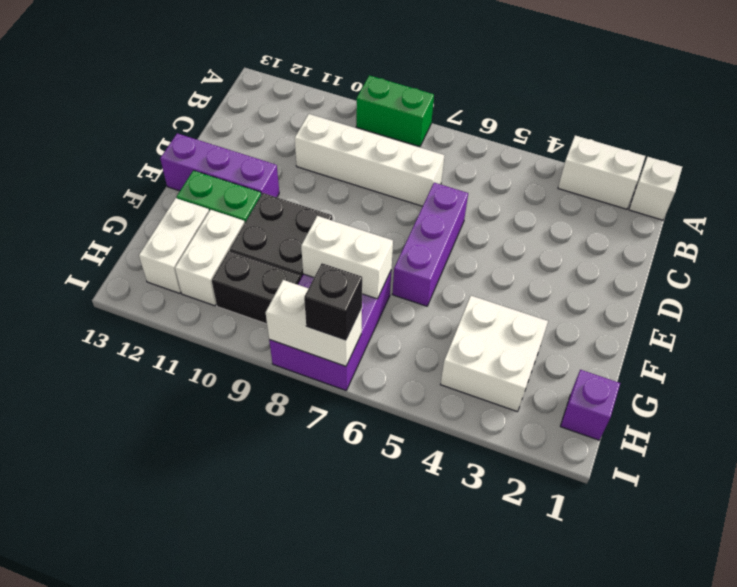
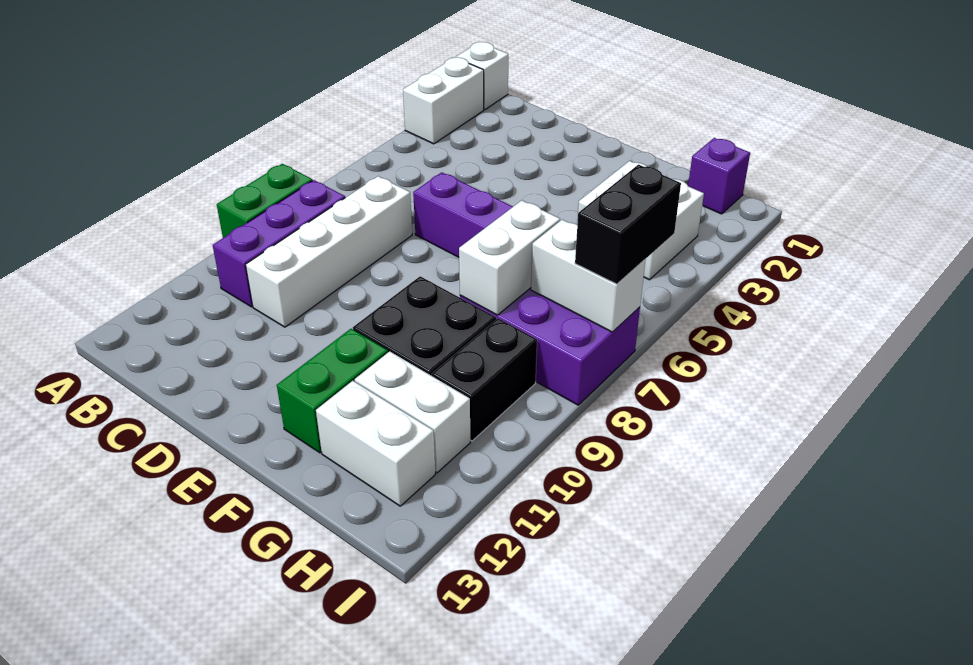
purple brick E11:E13 level 1 -> purple brick B8:B10 level 1
white brick I7:I8 level 2 -> white brick H7:I7 level 2
black brick I7 level 3 -> black brick I6:I7 level 3

